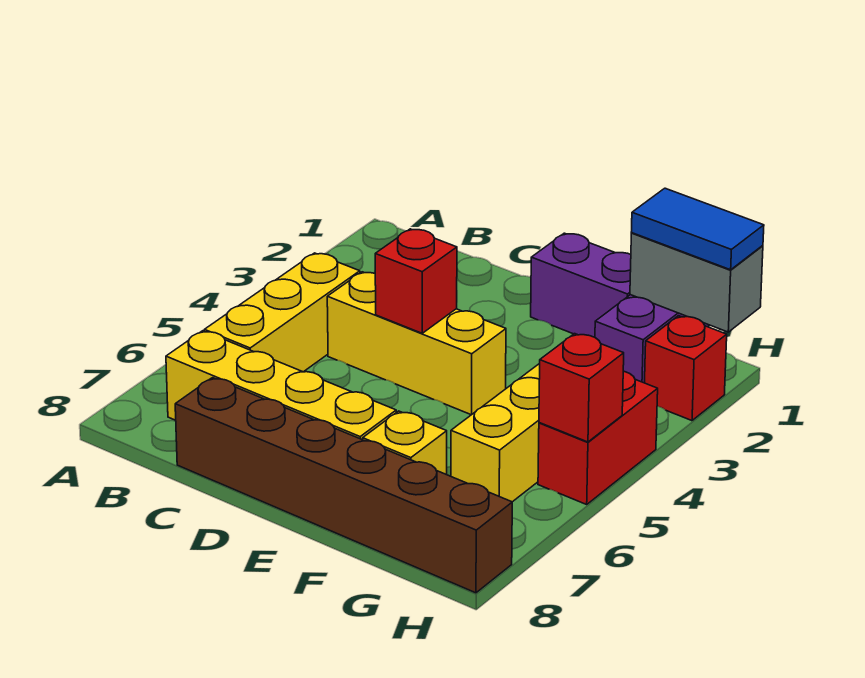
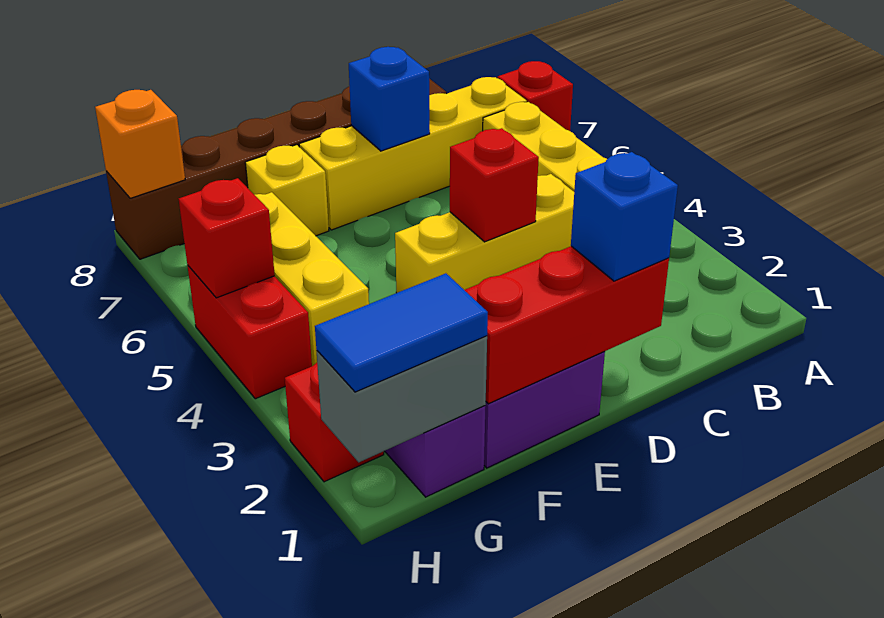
none -> red brick A7 level 1
none -> red brick D1:F1 level 2
none -> blue brick D1 level 3
none -> blue brick D7 level 2
none -> orange brick H8 level 2

